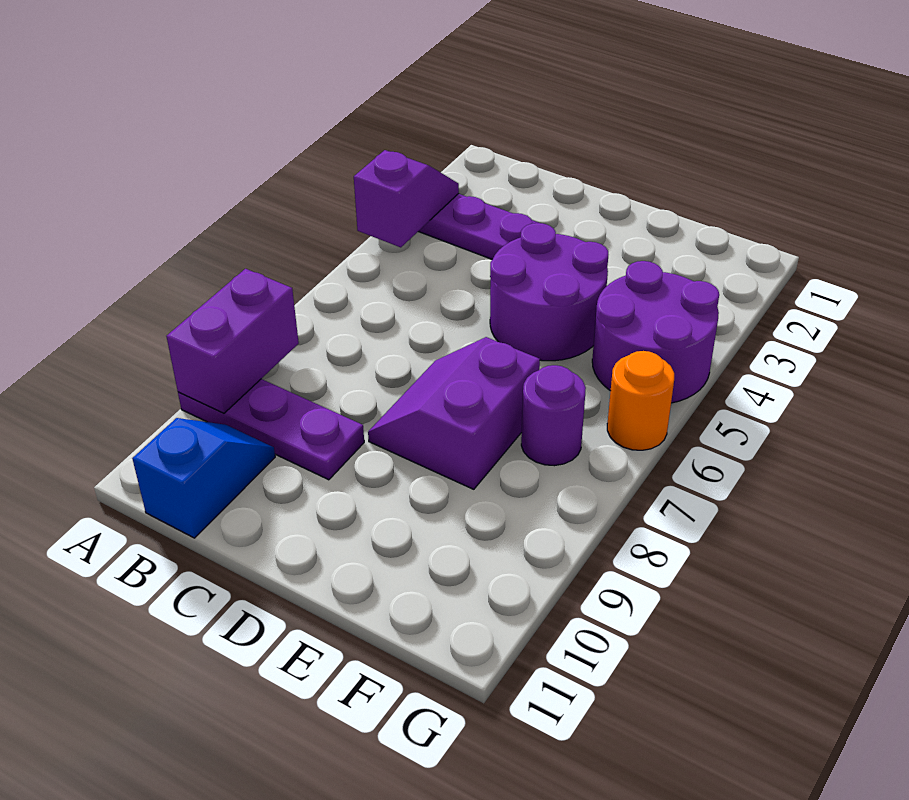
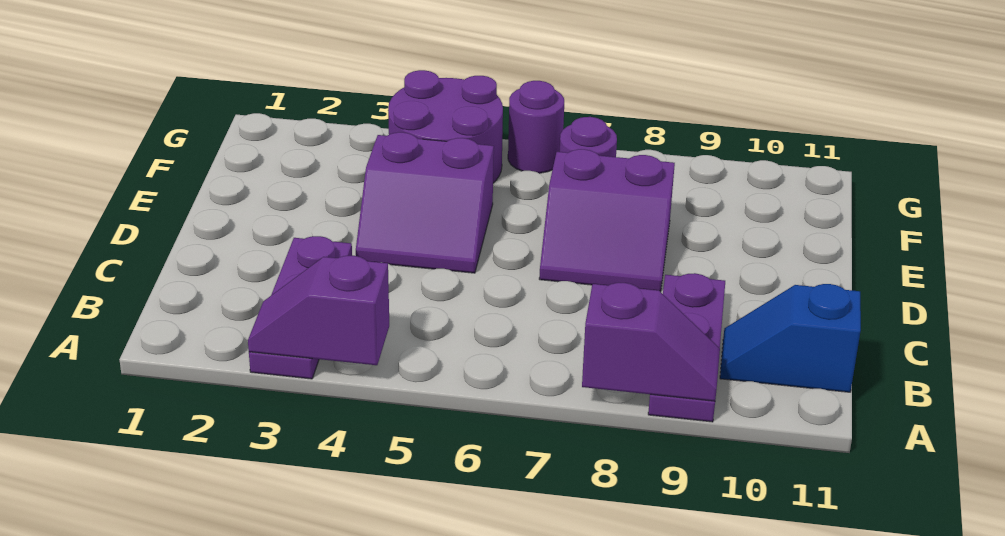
purple brick A8:A9 level 2 -> purple slope A8:A9 level 2 top 8
purple round brick D4:E5 level 1 -> purple slope D4:E5 level 1 top E
orange round brick G6 level 1 -> purple round brick G6 level 1

